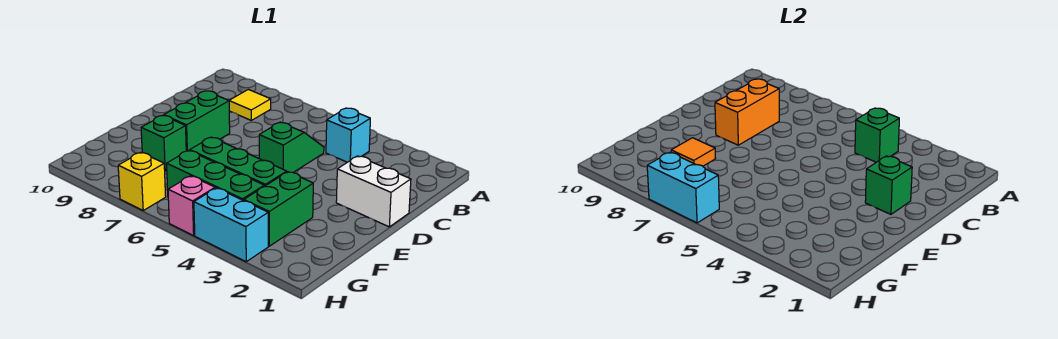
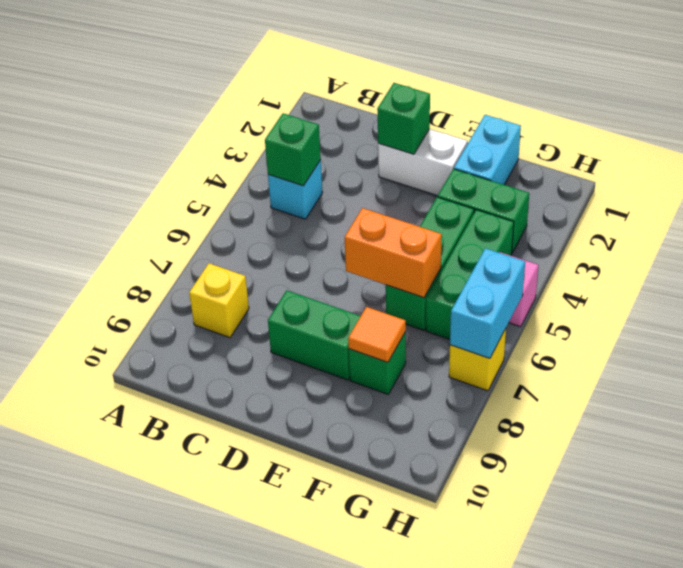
yellow tile B8 level 1 -> yellow brick B8 level 1
green slope C5:D5 level 1 top D -> none
orange brick C8:D8 level 2 -> orange brick E6:F6 level 2
white brick D1:D2 level 1 -> white brick D2:E2 level 1
cyan brick H3:H4 level 1 -> cyan brick F1:F2 level 1

